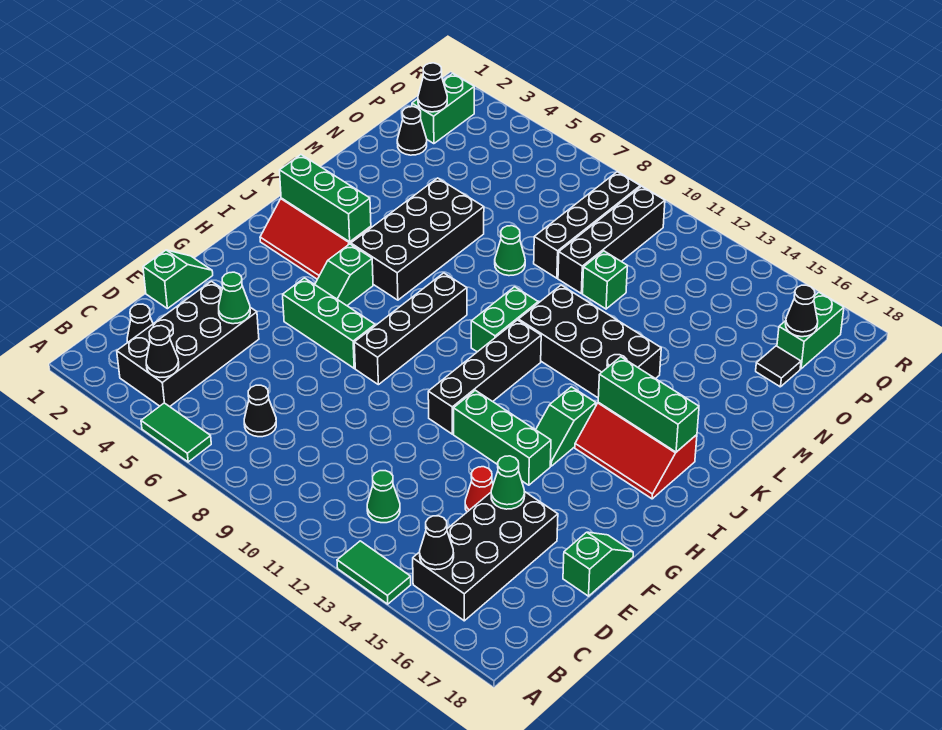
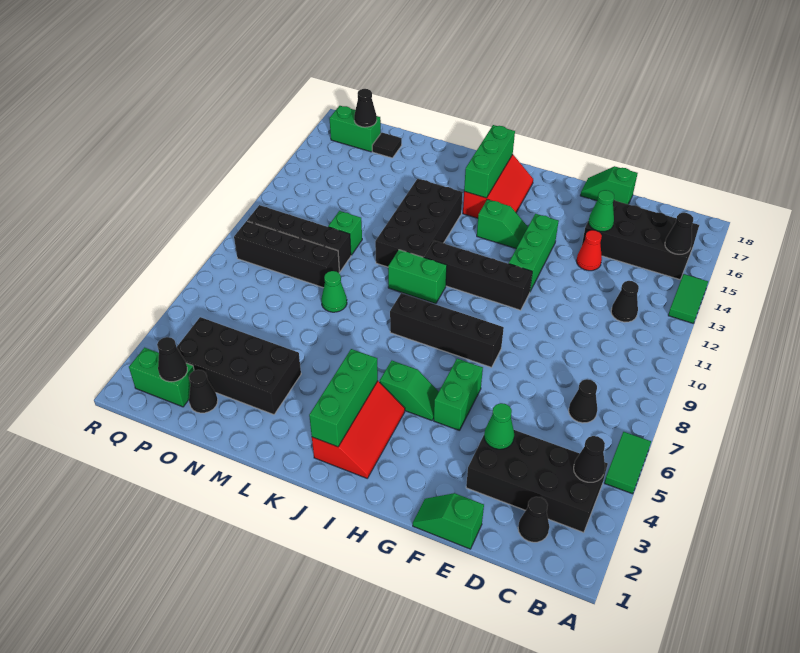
green cone C12 level 1 -> black cone C12 level 1
green brick G5:G7 level 1 -> green brick G5:G6 level 1
black brick J5:M6 level 1 -> black brick M3:P4 level 1

